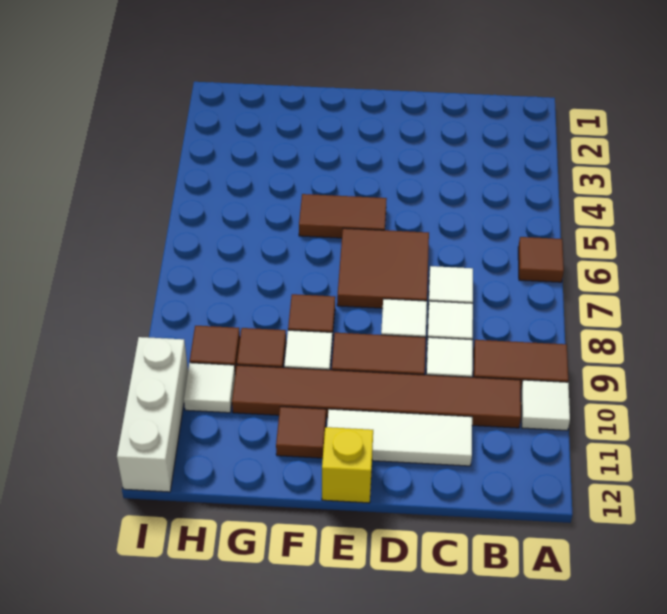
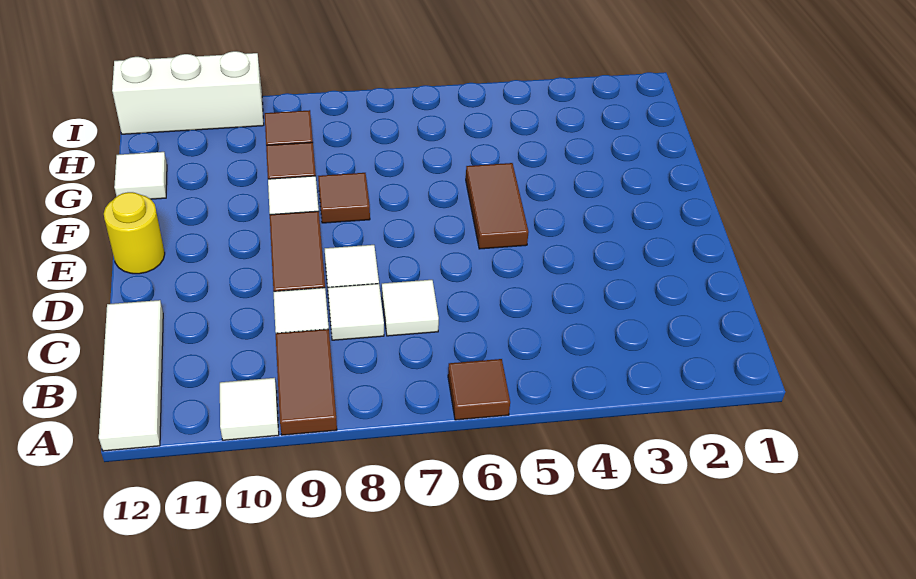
brown tile B10:G10 level 1 -> none
white tile C11:E11 level 1 -> white tile A12:C12 level 1
brown tile D6:E7 level 1 -> none
yellow brick E12 level 1 -> yellow round brick E12 level 1
brown tile F11 level 1 -> none
white tile H10 level 1 -> white tile G12 level 1

